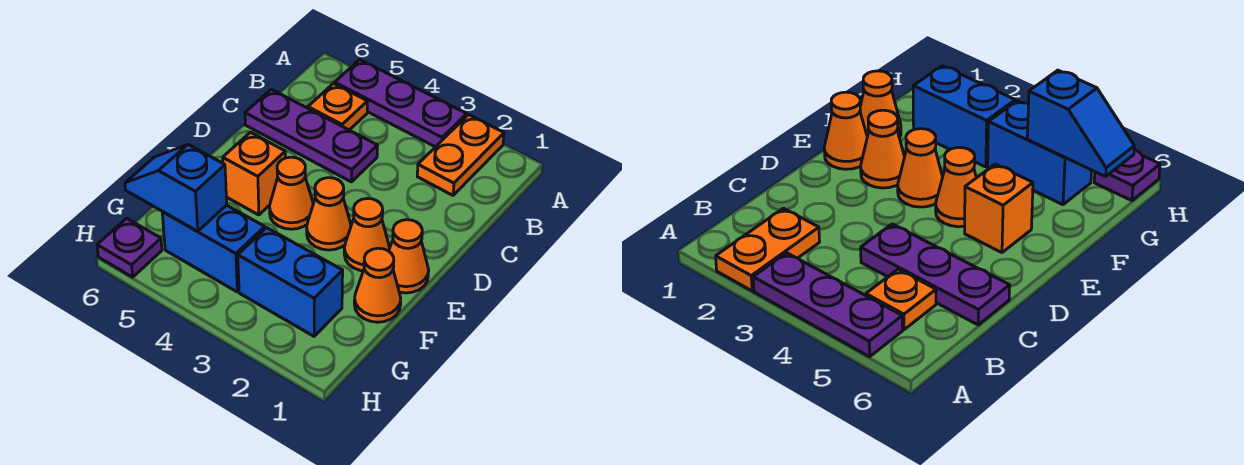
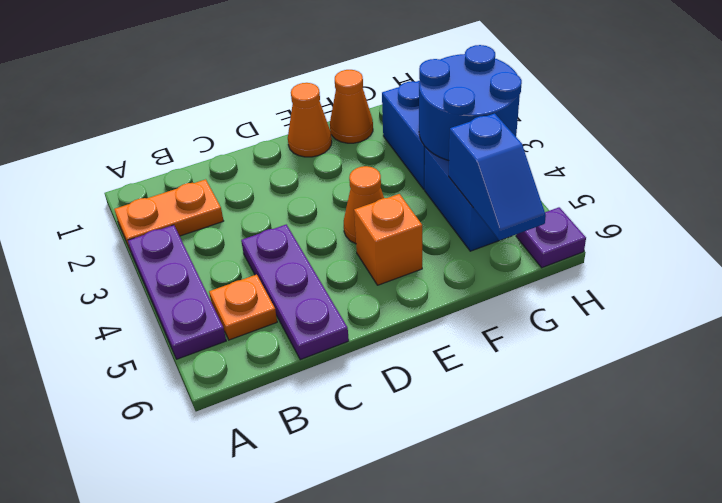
orange cone E2 level 1 -> none
orange cone E3 level 1 -> none
none -> blue round brick G3:H4 level 2

